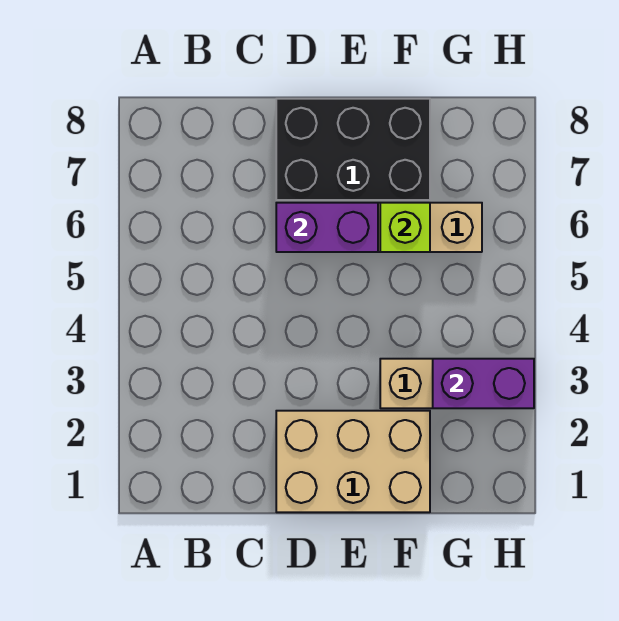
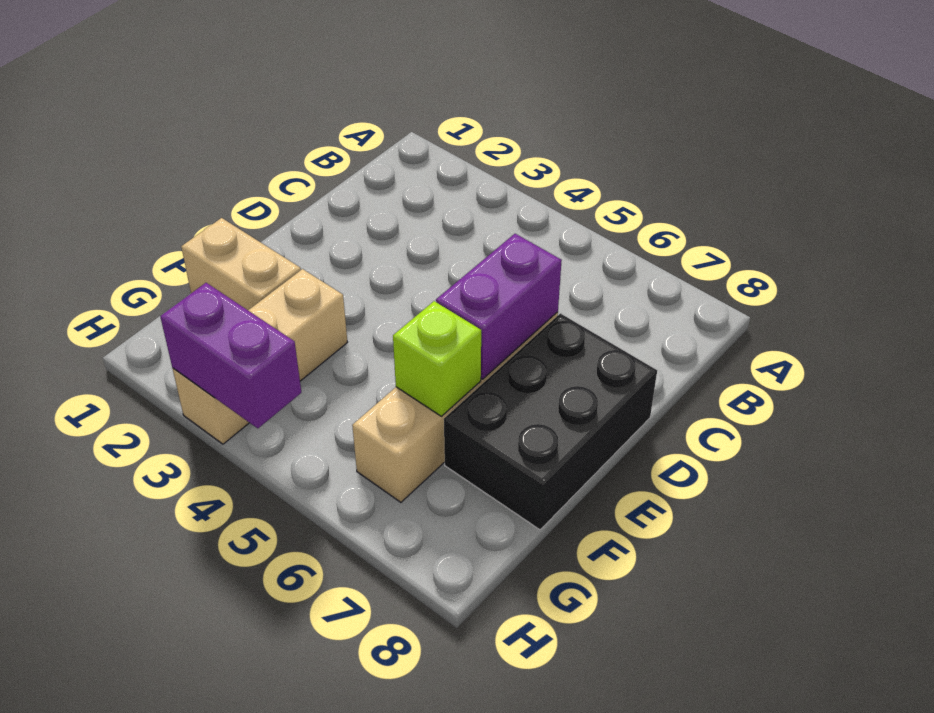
tan brick D1:F2 level 1 -> tan brick F1:F2 level 1
purple brick G3:H3 level 2 -> purple brick H3:H4 level 2

